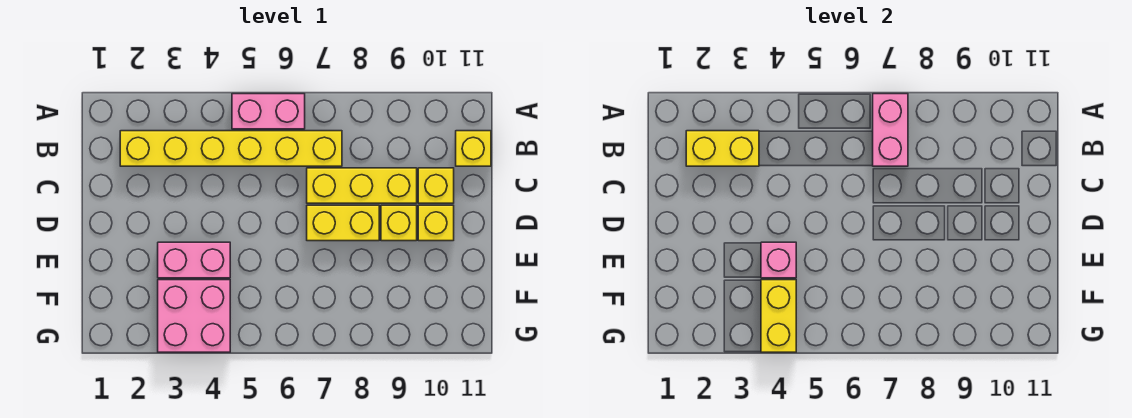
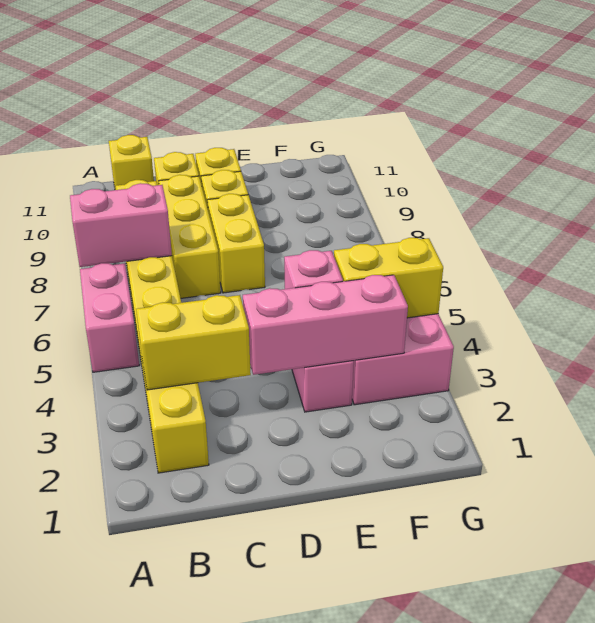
yellow brick B2:B7 level 1 -> yellow brick B2:B9 level 1
yellow brick B2:B3 level 2 -> yellow brick B3:C3 level 2
none -> pink brick D3:F3 level 2

